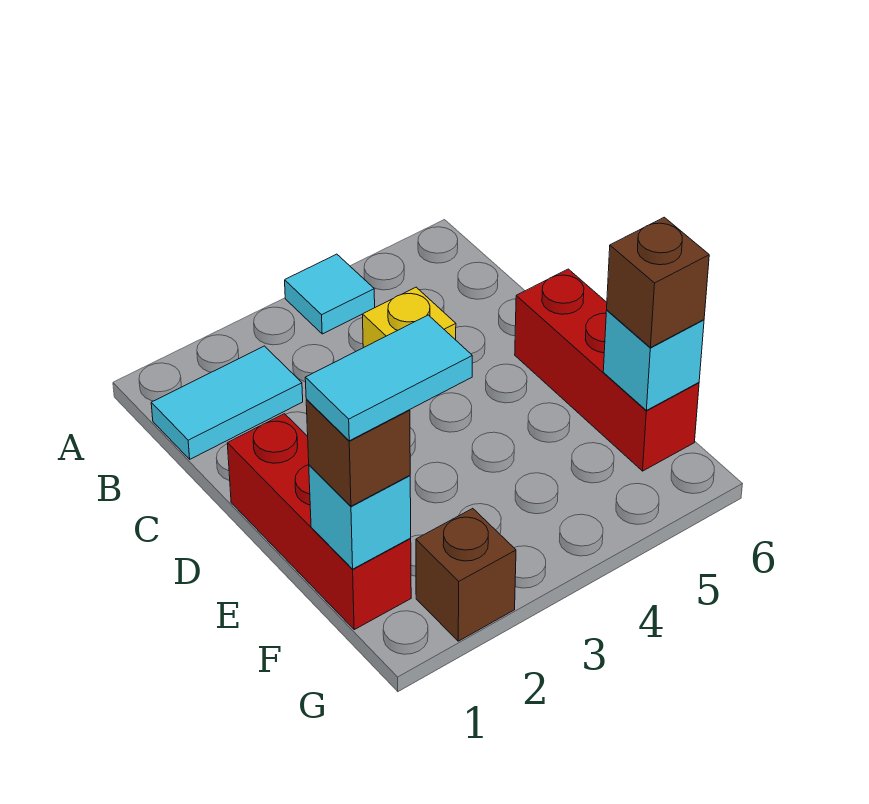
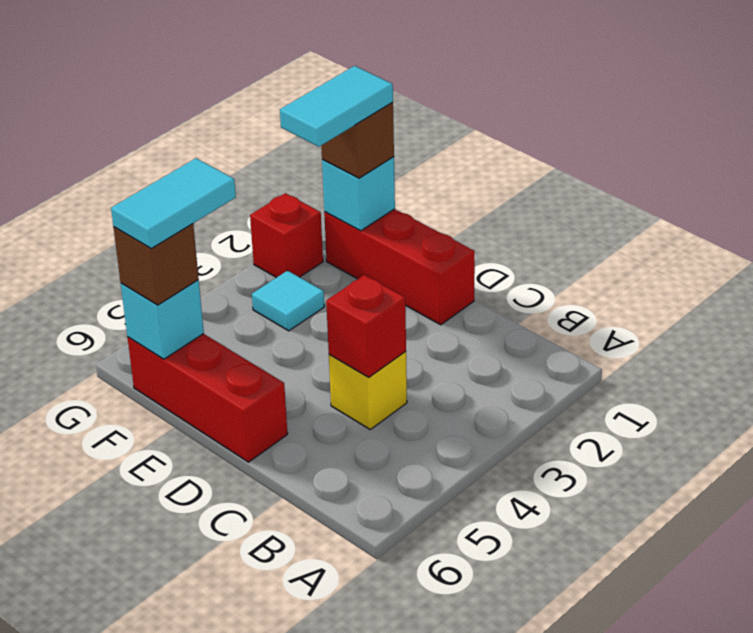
cyan tile A4 level 1 -> cyan tile F3 level 1
cyan tile B1:B2 level 1 -> cyan tile F5:F6 level 4
none -> red brick C4 level 2
brown brick G2 level 1 -> red brick G2 level 1

